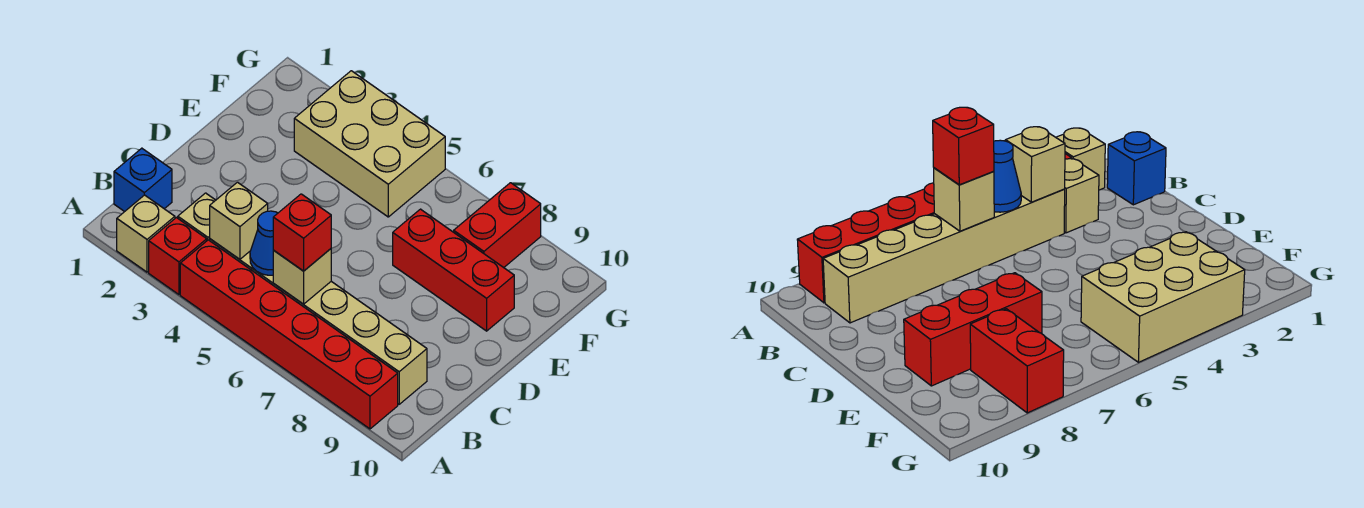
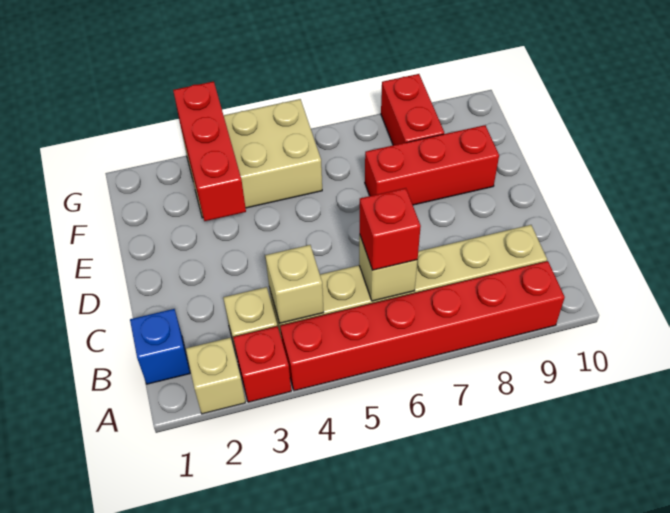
blue cone B5 level 2 -> none
none -> red brick E3:G3 level 2

